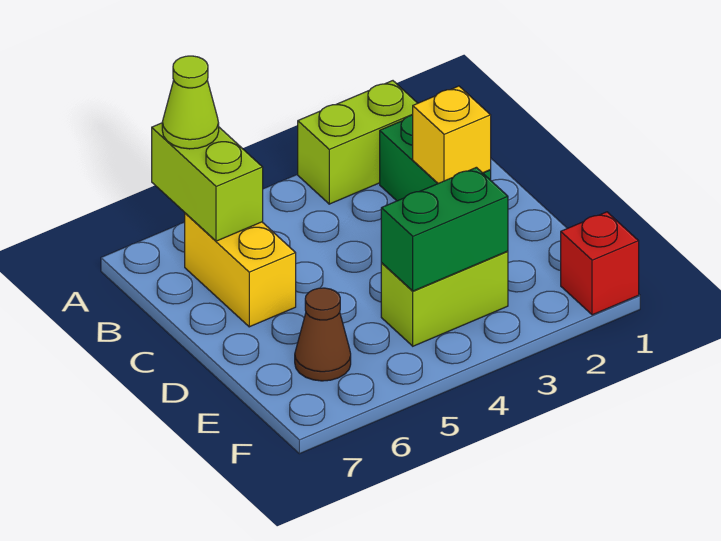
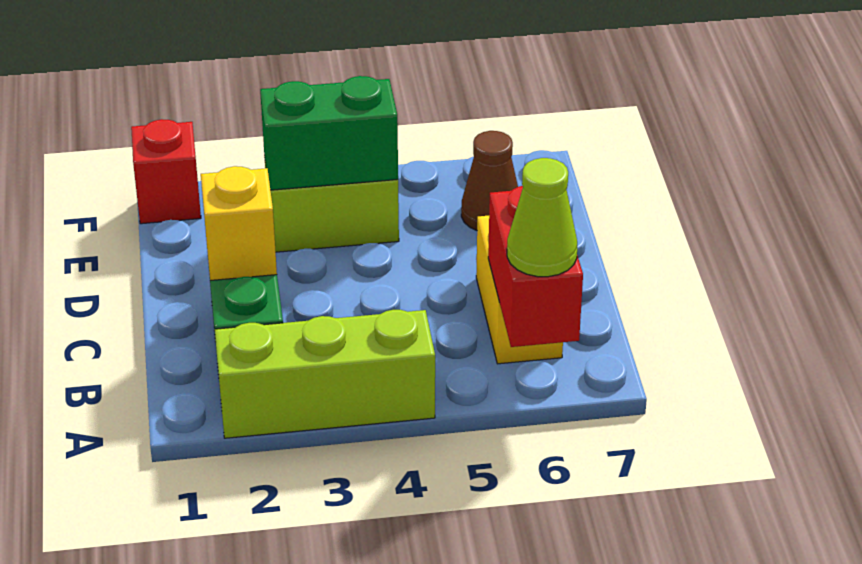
lime brick A2:A3 level 1 -> lime brick A2:A4 level 1
lime brick A6:B6 level 2 -> red brick A6:B6 level 2

